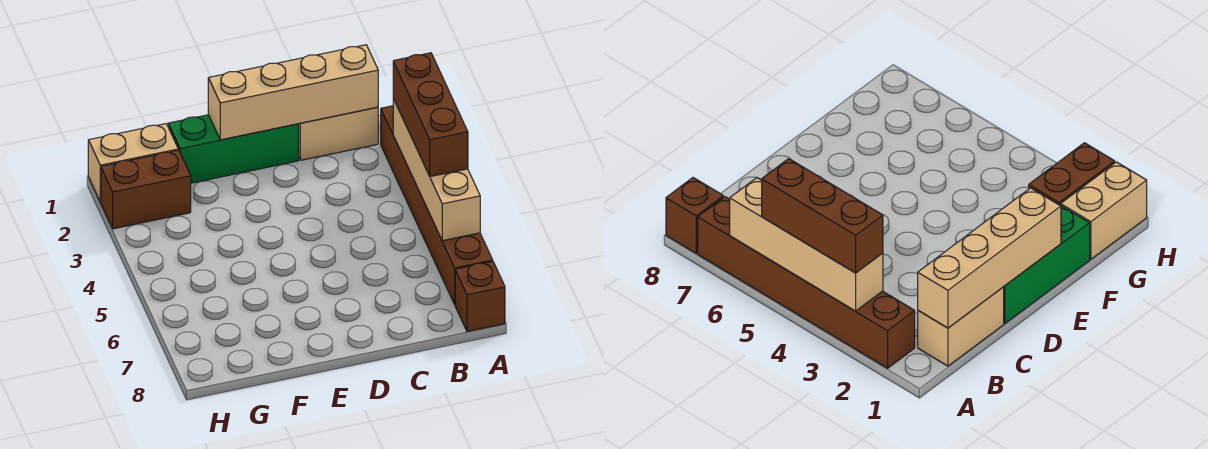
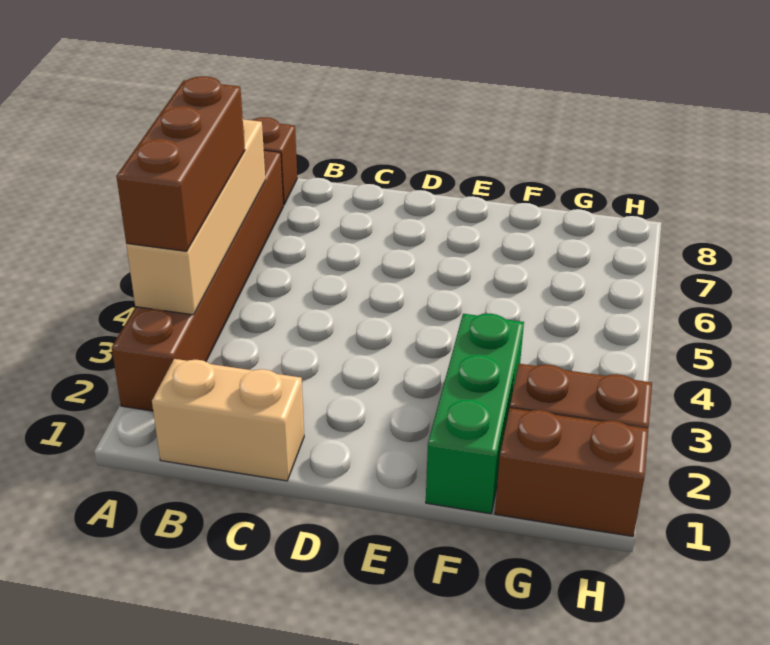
tan brick B1:E1 level 2 -> none
green brick D1:F1 level 1 -> green brick F1:F3 level 1
tan brick G1:H1 level 1 -> brown brick G1:H1 level 1

